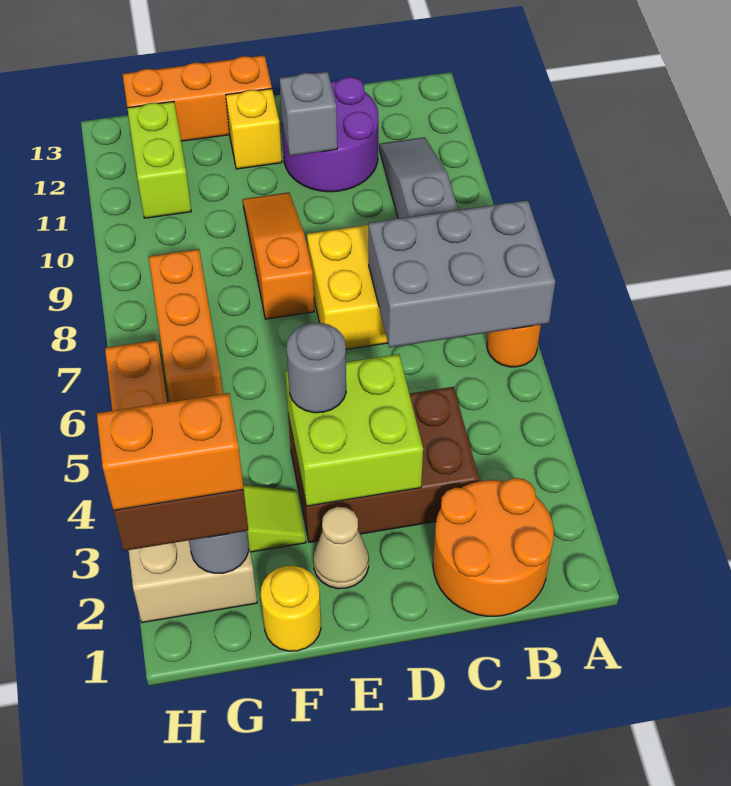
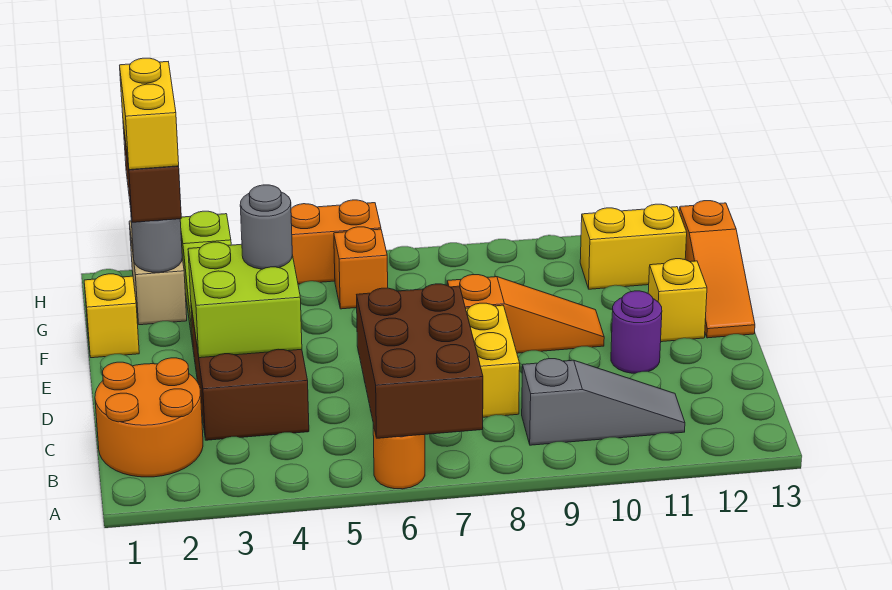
grey brick A6:C7 level 2 -> brown brick A6:C7 level 2
purple round brick C11:D12 level 1 -> purple round brick D11 level 1
grey brick D11 level 2 -> none
tan cone E2 level 1 -> none
orange brick E13:G13 level 1 -> orange slope E13:G13 level 1 top G
yellow round brick F1 level 1 -> yellow brick F1 level 1
orange brick G2:H2 level 4 -> yellow brick G2:H2 level 4
orange brick G6:G8 level 1 -> orange brick G6 level 1
lime brick G11:G12 level 1 -> yellow brick G11:G12 level 1

